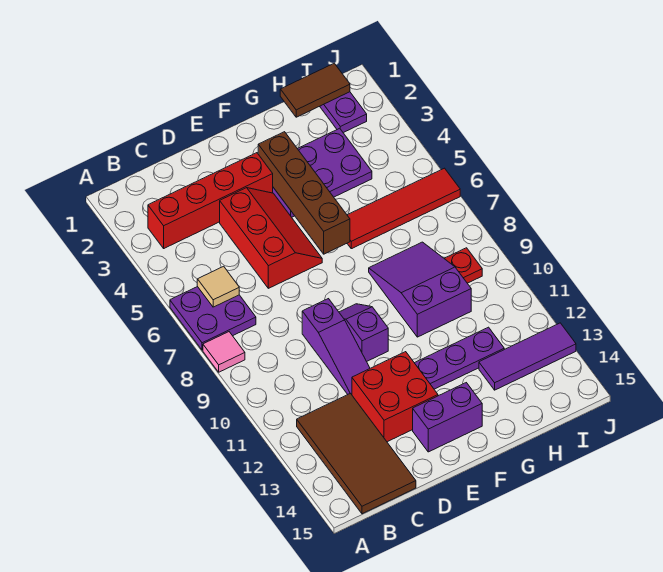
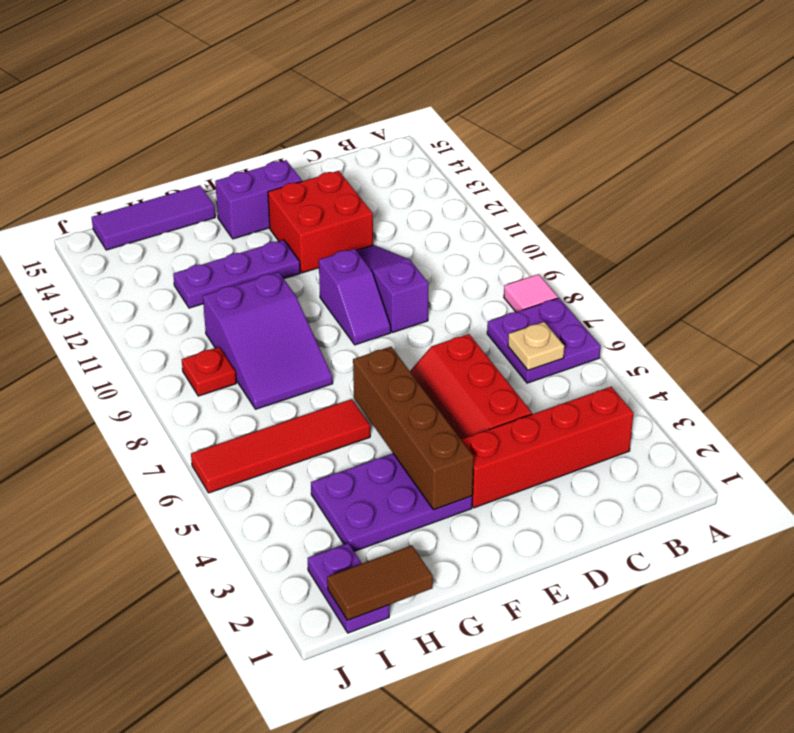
tan tile B6 level 2 -> tan plate B6 level 2
brown tile B12:C15 level 1 -> none
purple tile H13:J13 level 1 -> purple tile G15:I15 level 1

